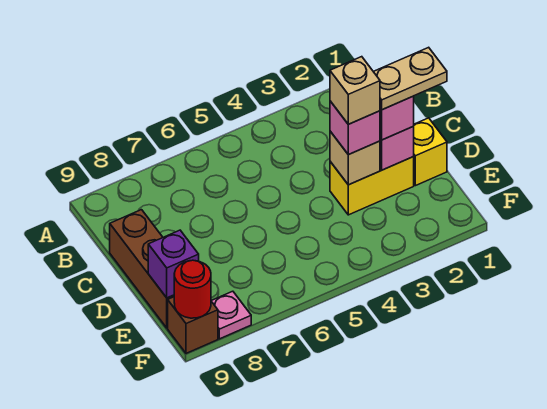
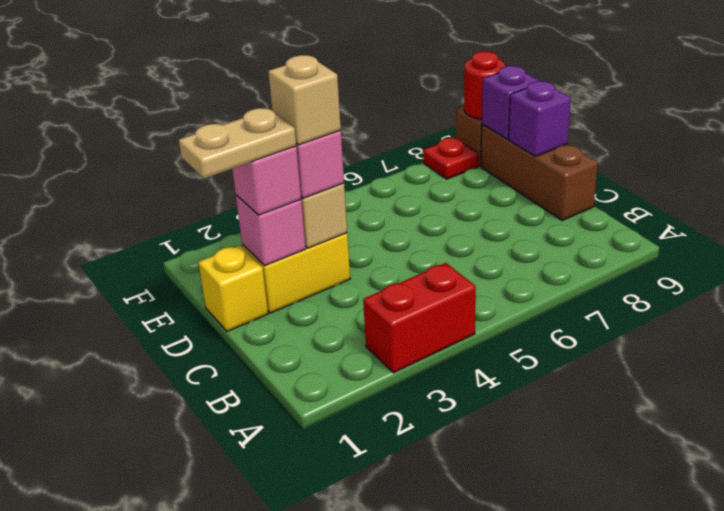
none -> red brick A3:A4 level 1
none -> purple brick D9 level 2
pink plate F8 level 1 -> red plate F8 level 1

